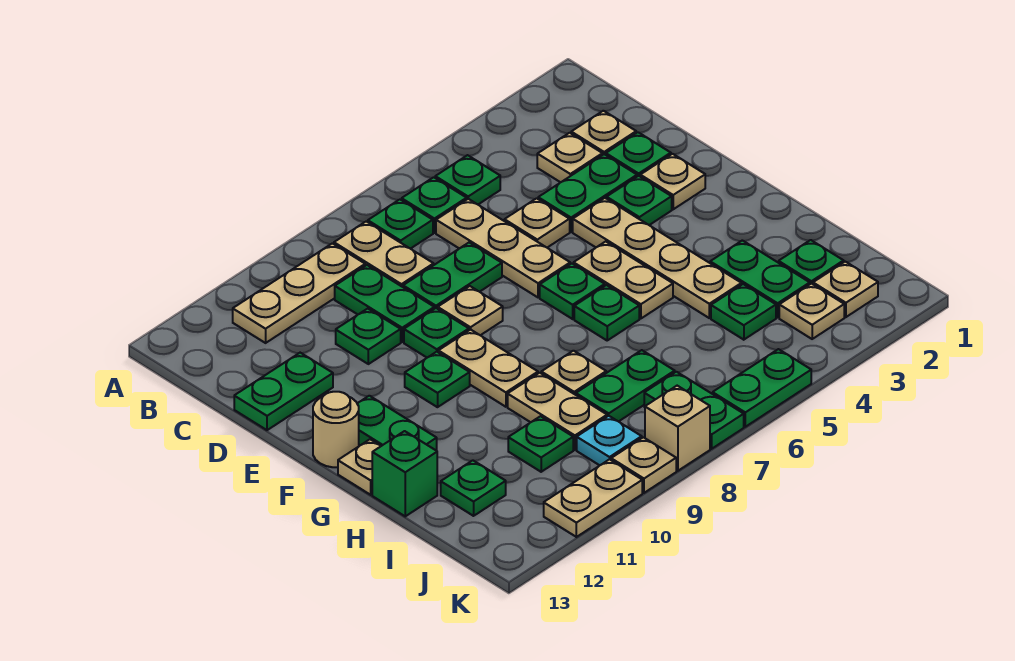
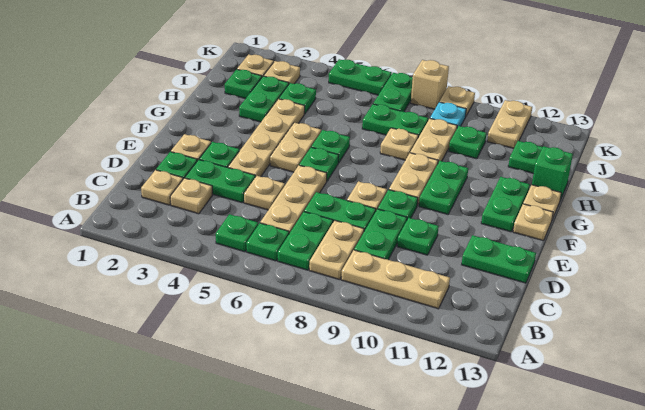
green plate B7 level 1 -> green plate B7:C7 level 1
green plate F10 level 1 -> green plate F10:G10 level 1
tan round brick F13 level 1 -> tan plate F13 level 1
tan plate K10:K11 level 1 -> tan plate J11:K11 level 1

